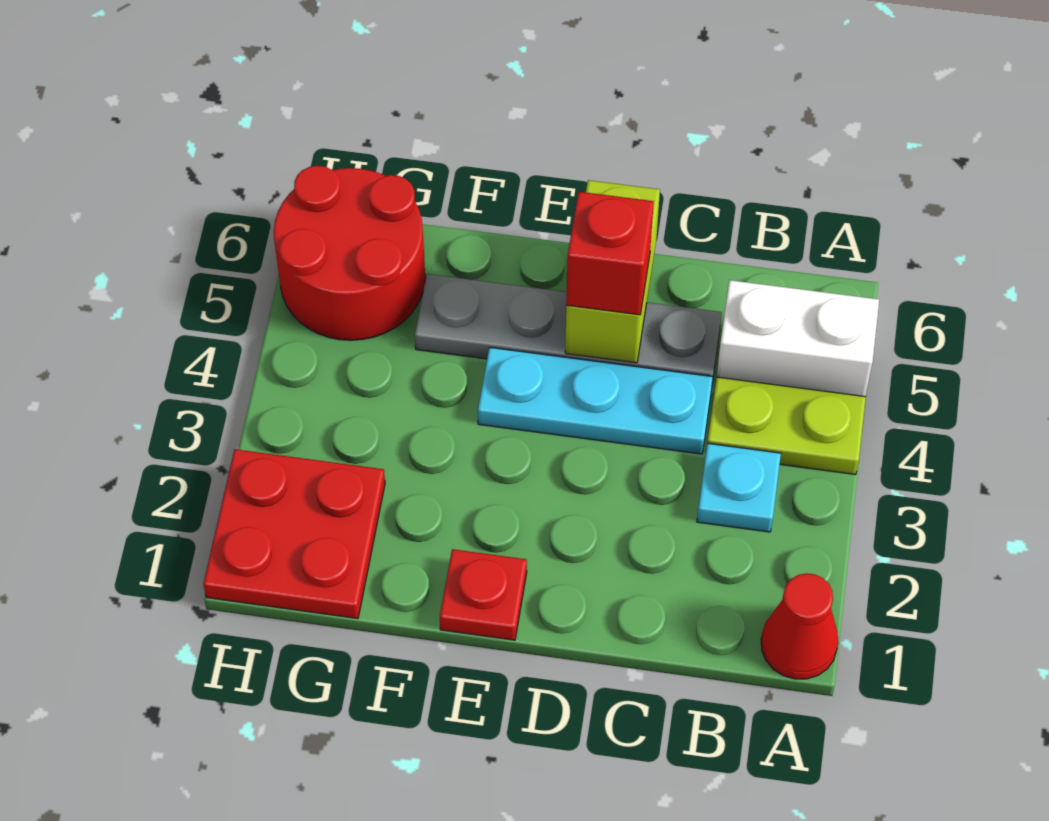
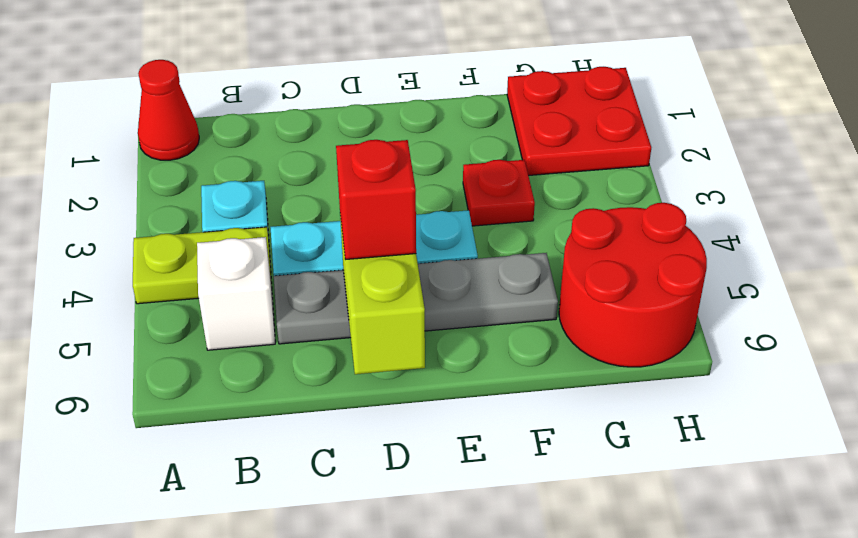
white brick A5:B5 level 1 -> white brick B5 level 1
red plate E1 level 1 -> red plate F3 level 1

